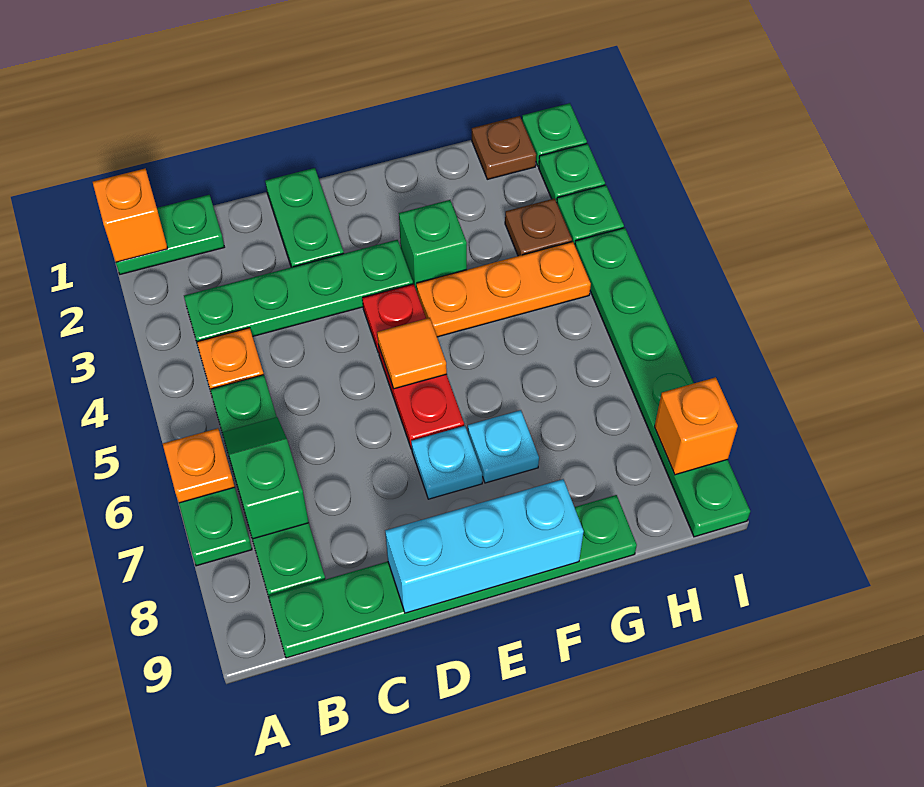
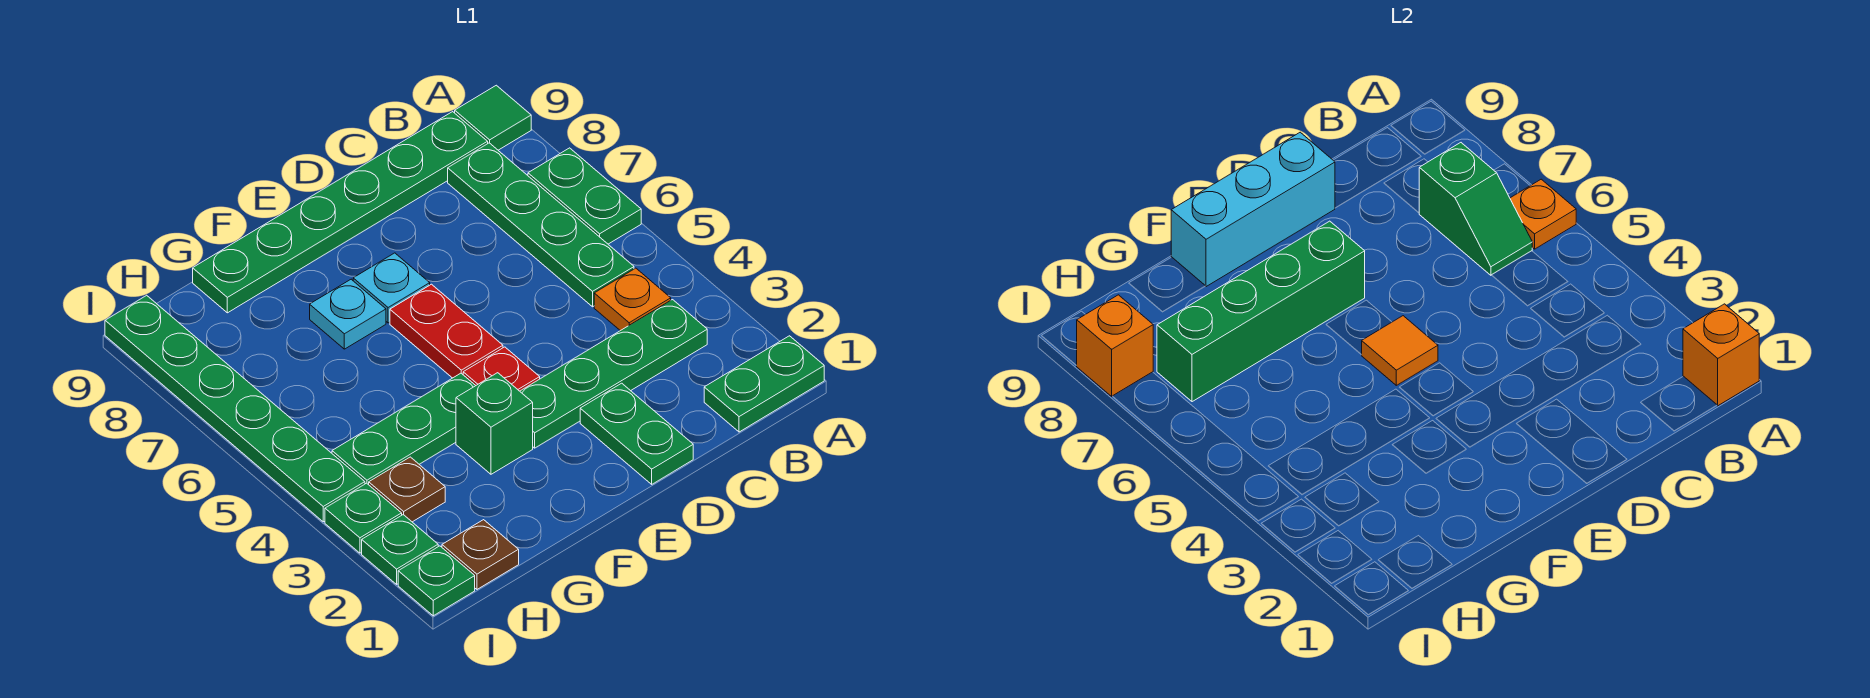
none -> green tile A9 level 1
none -> green brick E7:H7 level 2
orange plate F4:H4 level 1 -> green plate F4:H4 level 1

